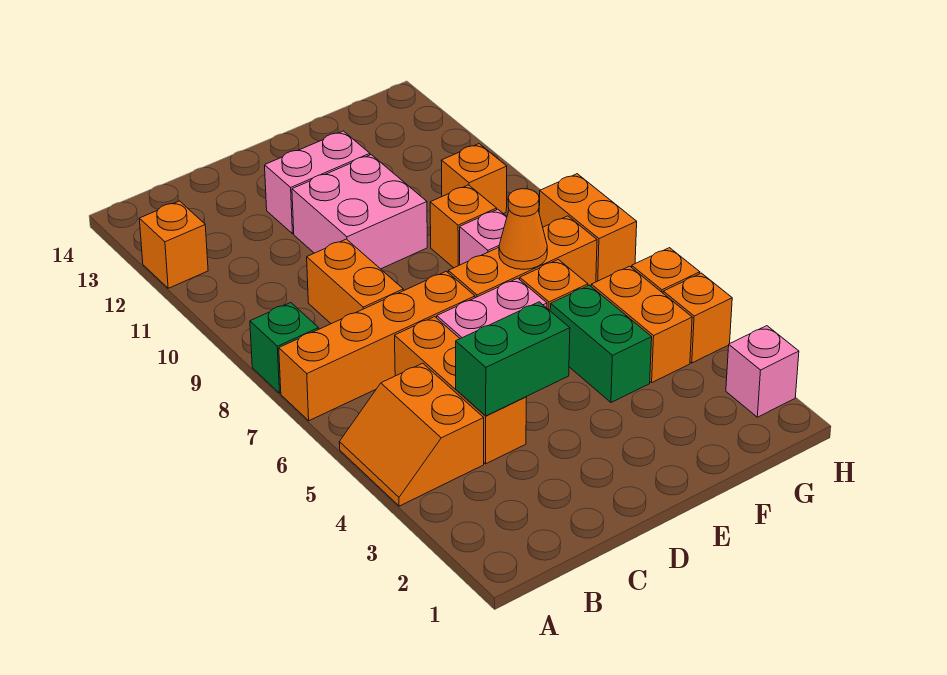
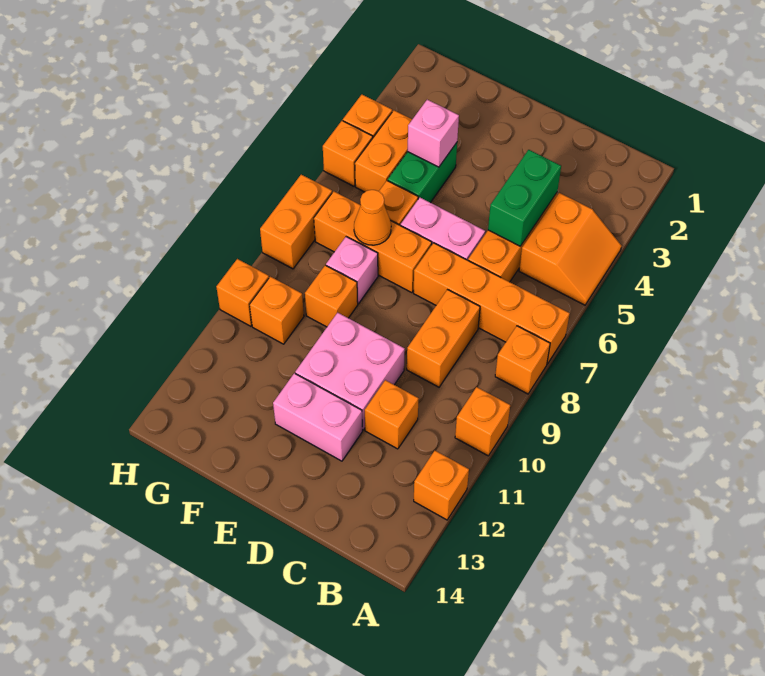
green brick A8 level 1 -> orange brick A8 level 1
none -> orange brick A10 level 1
green brick C4:D4 level 2 -> green brick C4:C5 level 2
none -> orange brick C11 level 1
pink brick H2 level 1 -> pink brick F4 level 2
none -> orange brick H10 level 1

